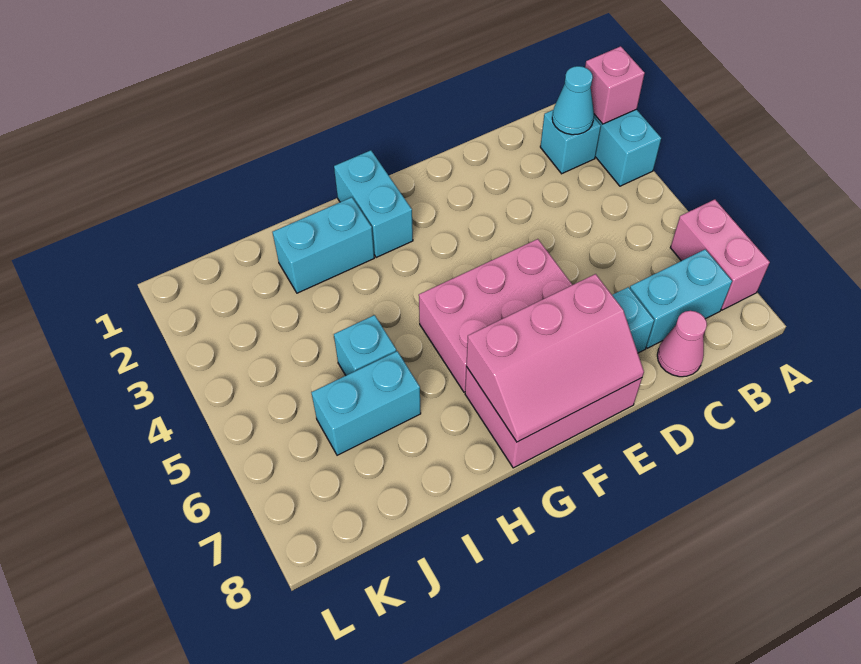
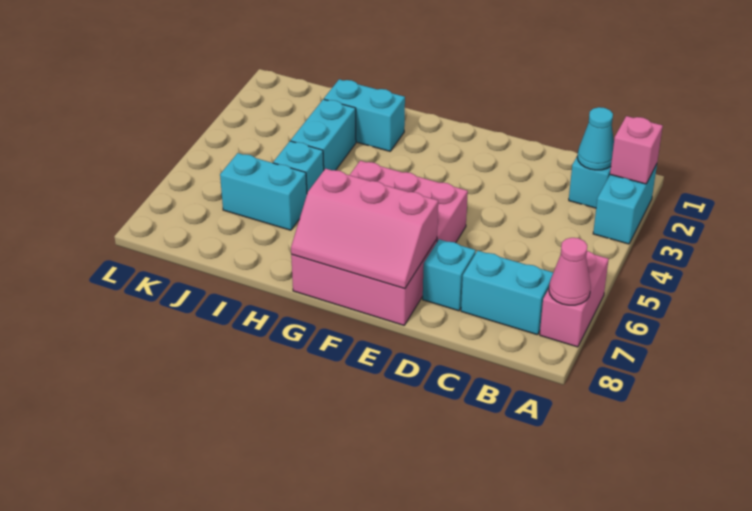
pink cone C8 level 1 -> pink cone A7 level 2
cyan brick G1:G2 level 1 -> cyan brick I3:I4 level 1

